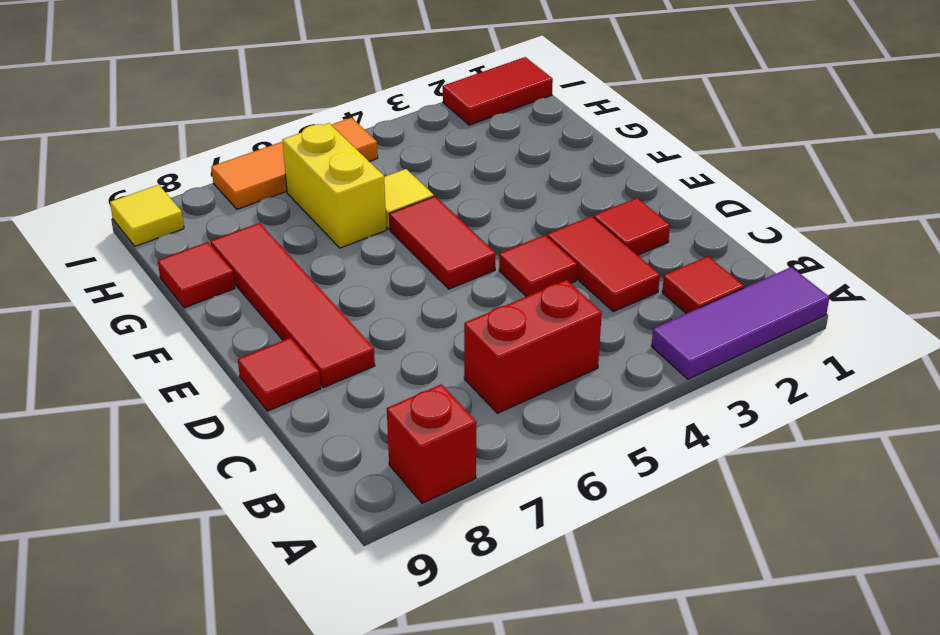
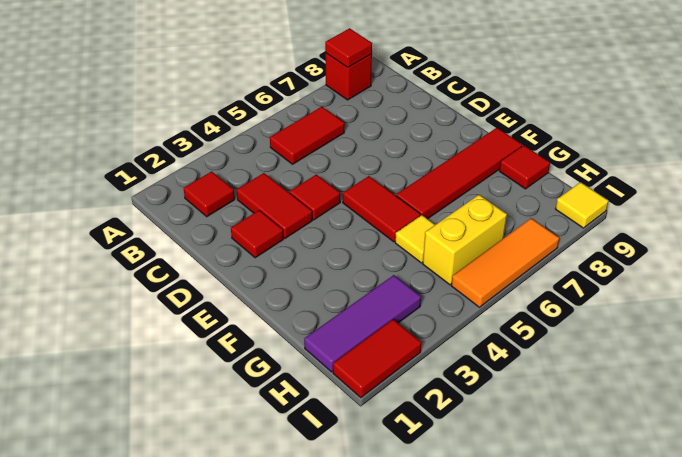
purple tile A1:A3 level 1 -> purple tile H1:H3 level 1
red brick B5:B6 level 1 -> red tile B5:B6 level 1
red tile D8:G8 level 1 -> red tile F6:F9 level 1
red tile D9 level 1 -> red tile A8 level 2
yellow brick G6:H6 level 1 -> yellow brick H5:H6 level 1

